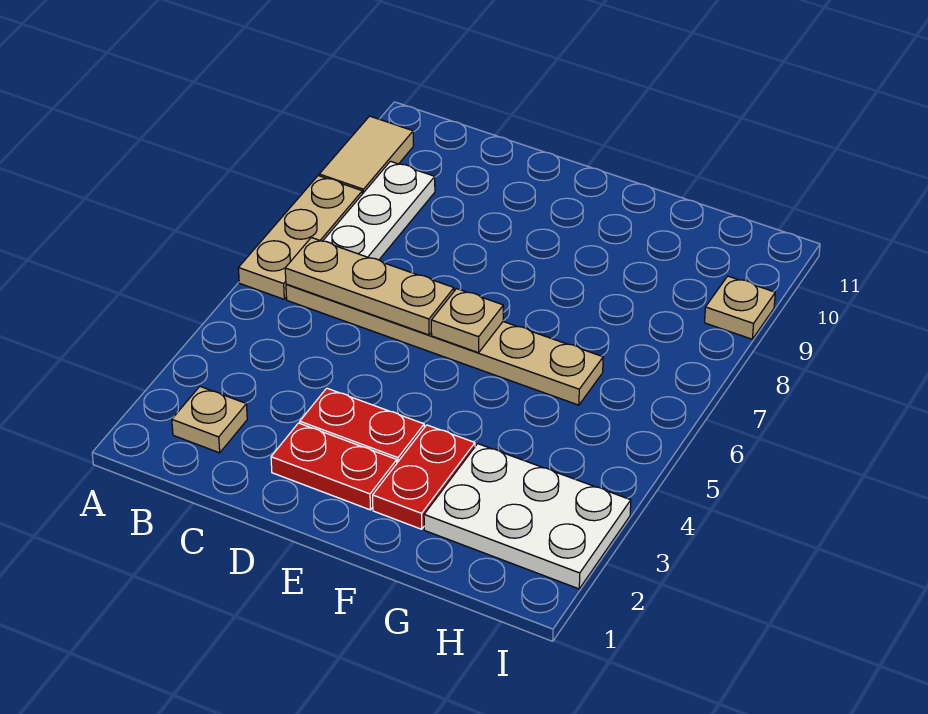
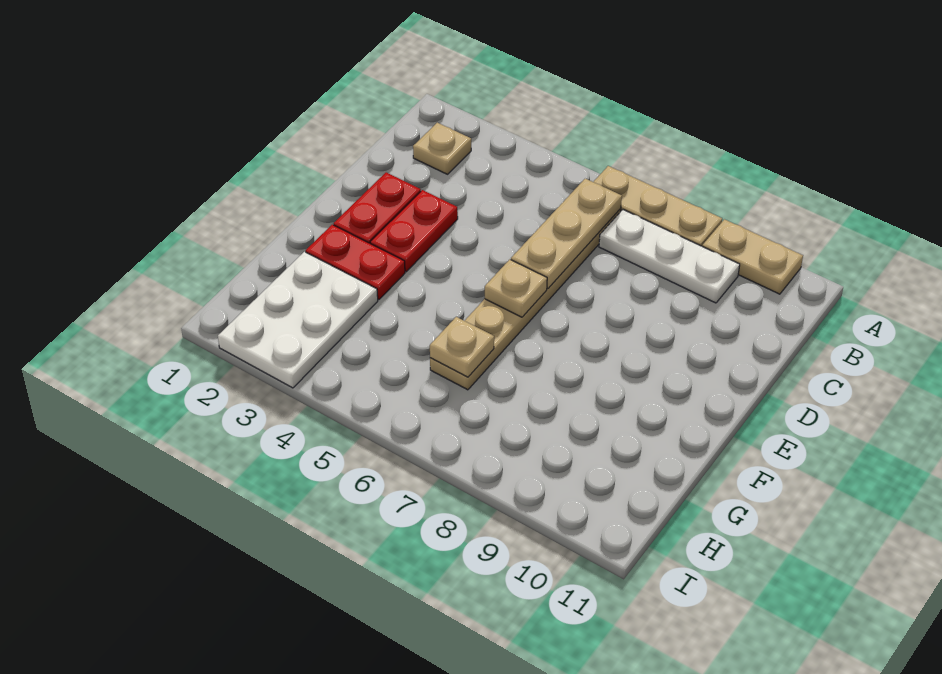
tan tile A9:A10 level 1 -> tan plate A9:A10 level 1
tan plate I9 level 1 -> tan plate G6 level 2

